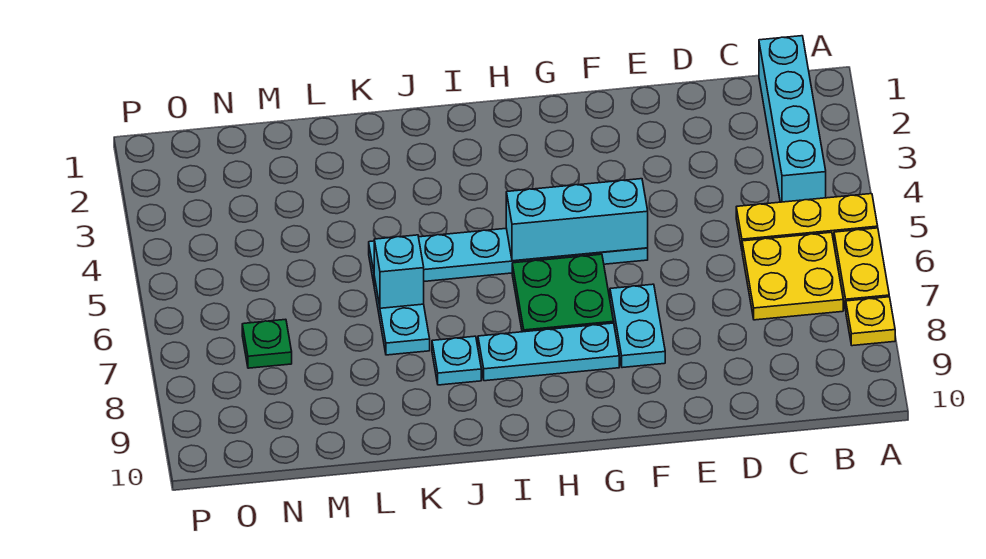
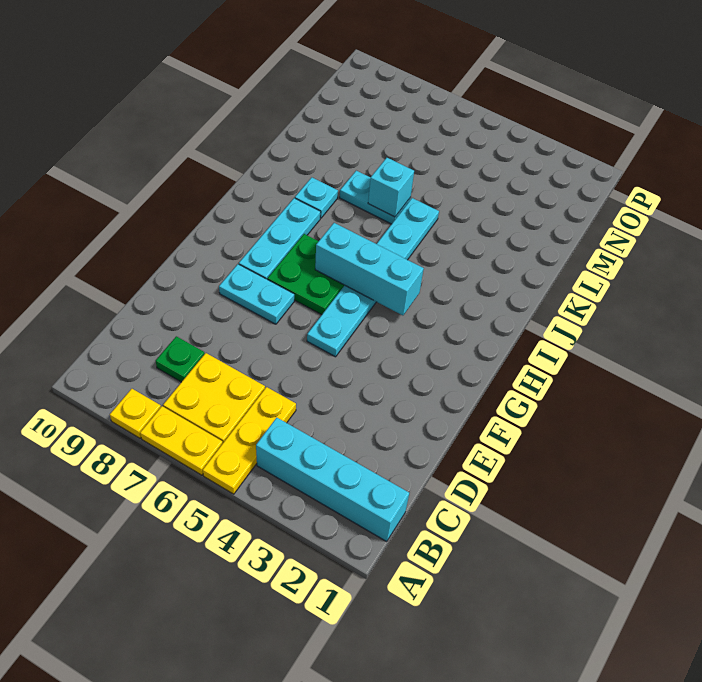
cyan brick F5:H5 level 2 -> cyan brick H4:H6 level 2
green plate N7 level 1 -> green plate C8 level 1

